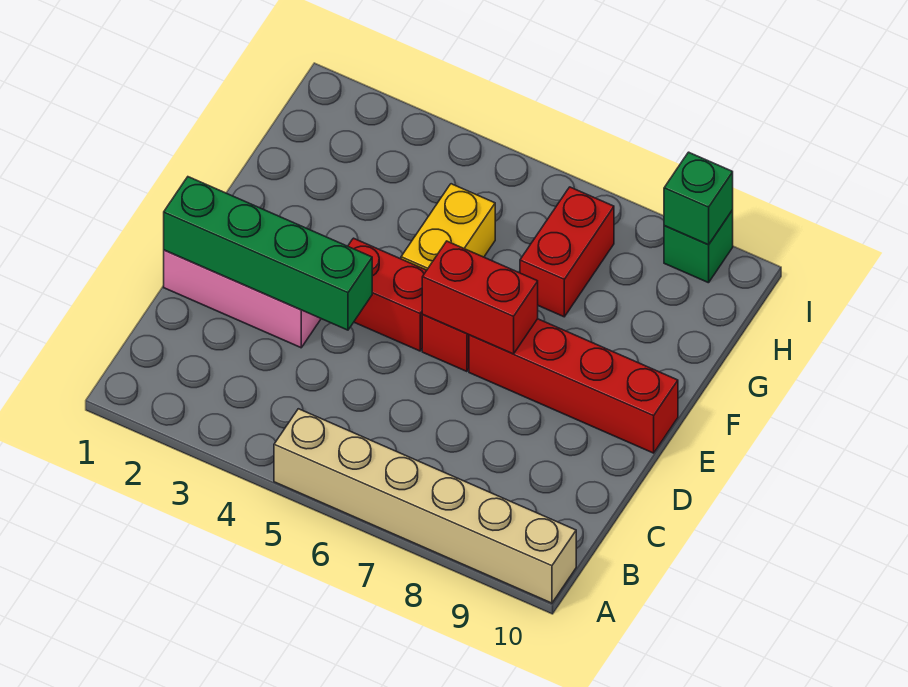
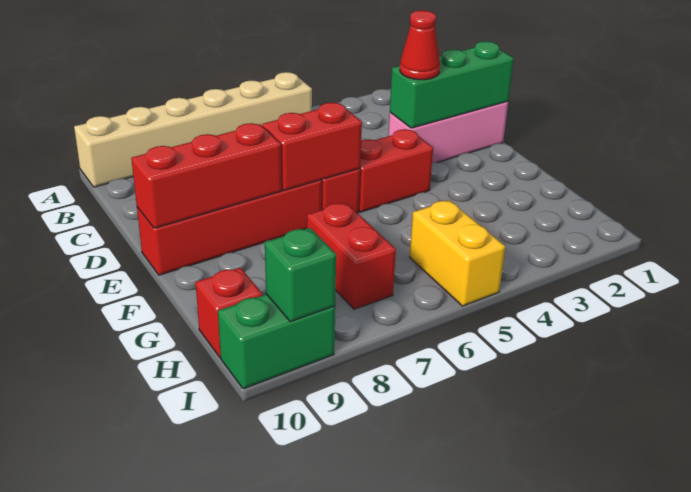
green brick D1:D4 level 2 -> green brick D1:D3 level 2
none -> red cone D3 level 3
none -> red brick E8:E10 level 2
yellow brick F5:G5 level 1 -> yellow brick H5:I5 level 1
none -> red brick H10 level 1
green brick I9 level 1 -> green brick I9:I10 level 1

